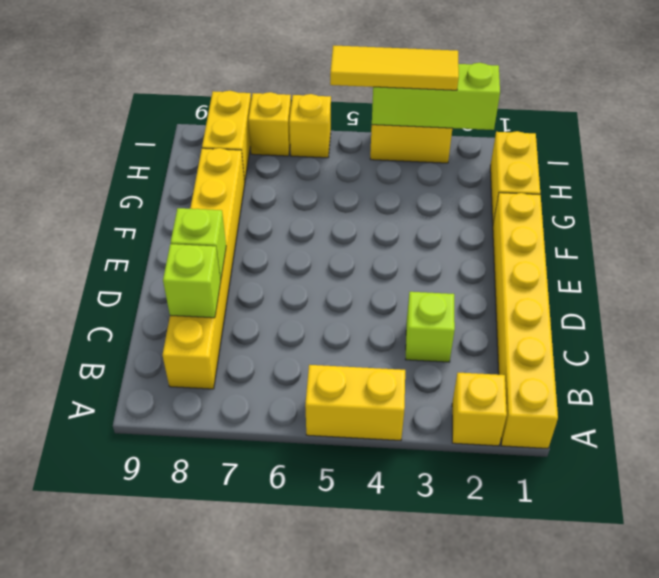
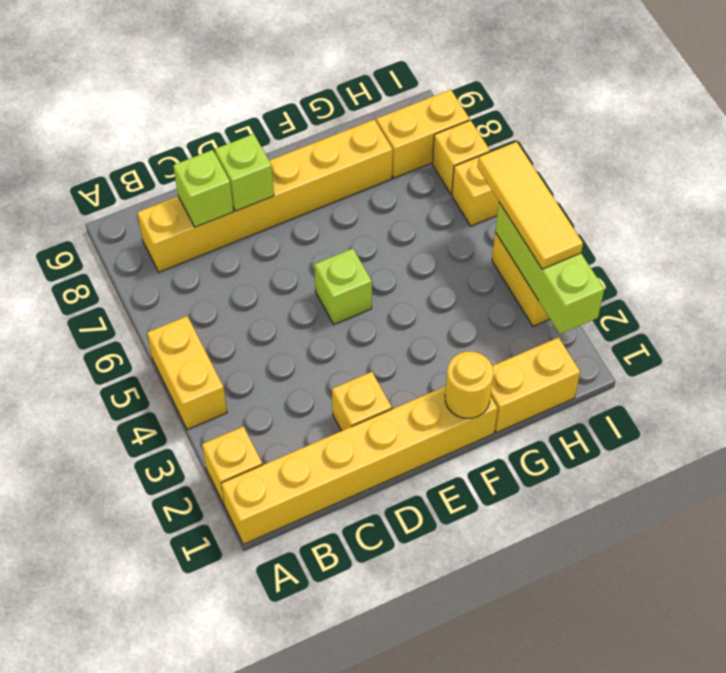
lime brick C3 level 1 -> lime brick E5 level 1
none -> yellow brick D2 level 1
none -> yellow round brick F1 level 2

